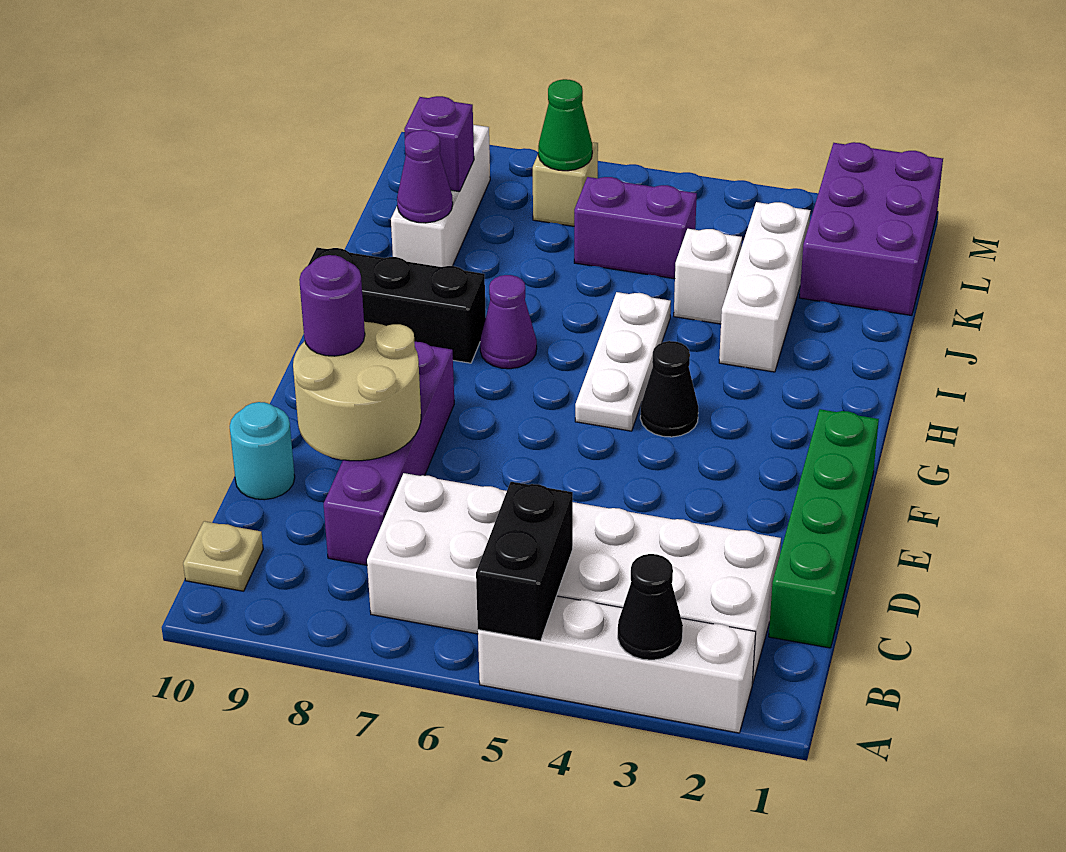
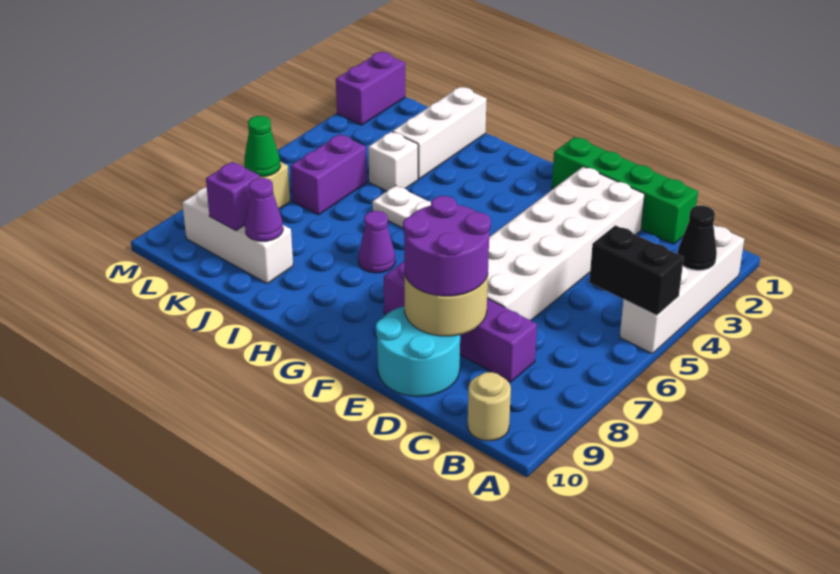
white brick B2:C7 level 1 -> white brick D2:E7 level 1
tan plate B10 level 1 -> tan round brick B10 level 1
cyan round brick D10 level 1 -> cyan round brick D9:E10 level 1
purple round brick E9 level 3 -> purple round brick D8:E9 level 3
black cone G4 level 1 -> none
black brick H8:H10 level 1 -> none
white brick I3:K3 level 1 -> white brick J1:J3 level 1
purple brick K1:M2 level 1 -> purple brick M1:M2 level 1

